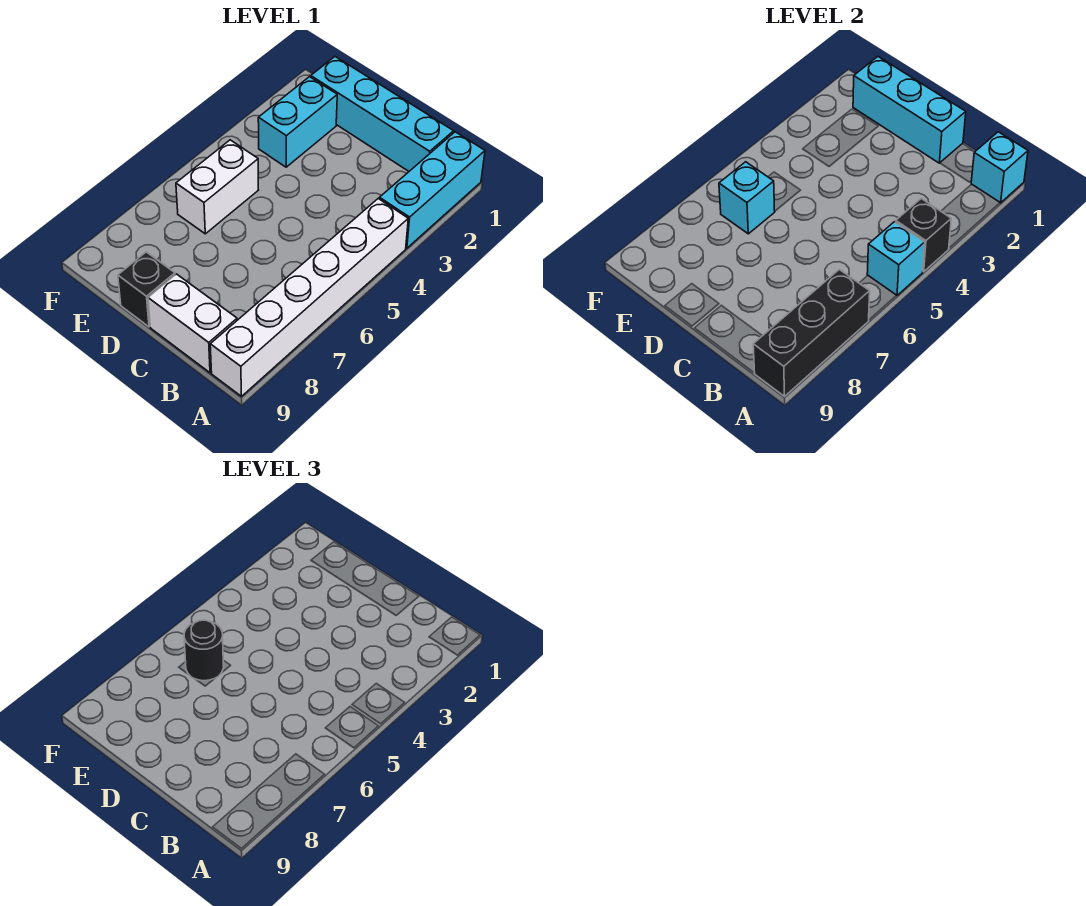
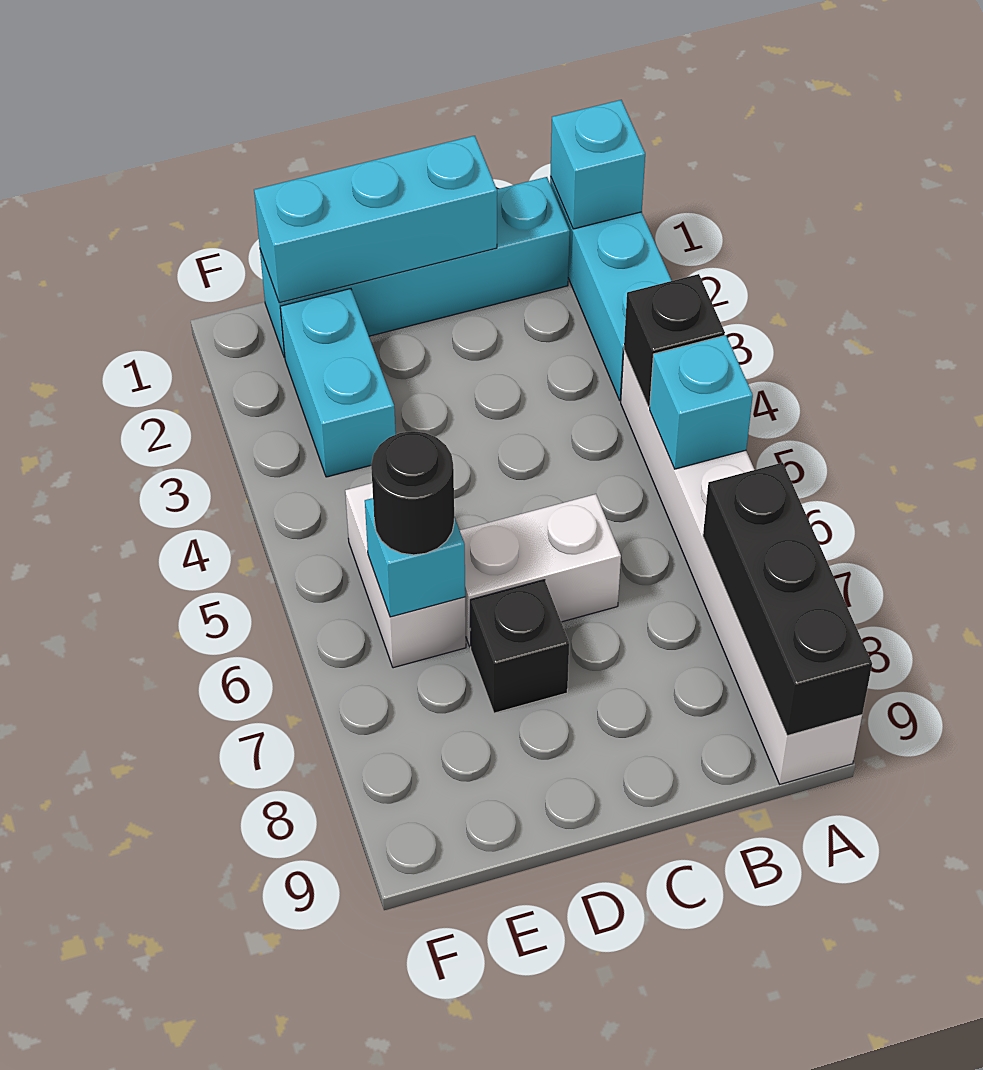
white brick B9:C9 level 1 -> white brick C6:D6 level 1
black brick D9 level 1 -> black brick D7 level 1

